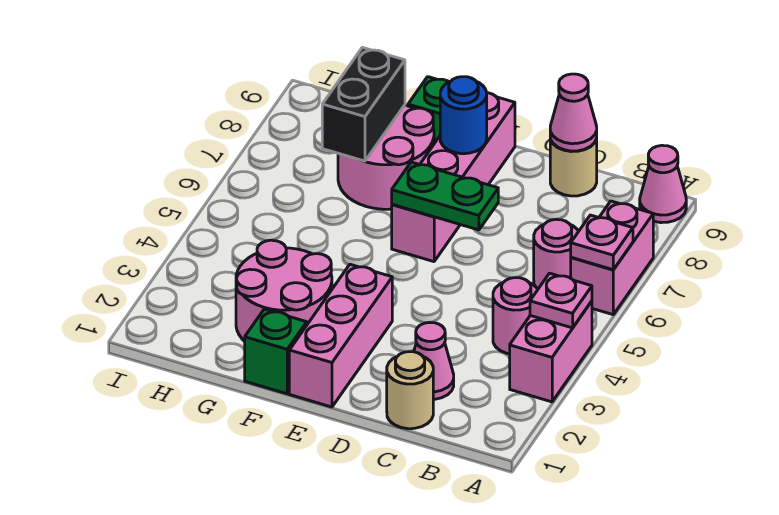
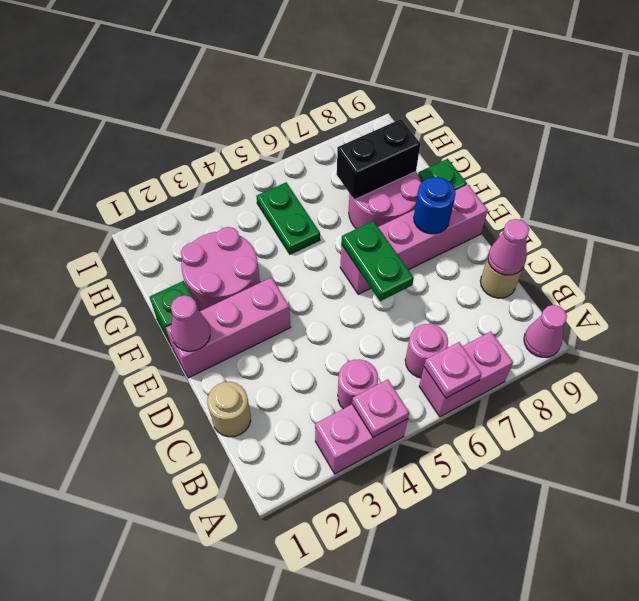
pink cone C2 level 1 -> pink cone E1 level 2
none -> green plate G5:H5 level 1

